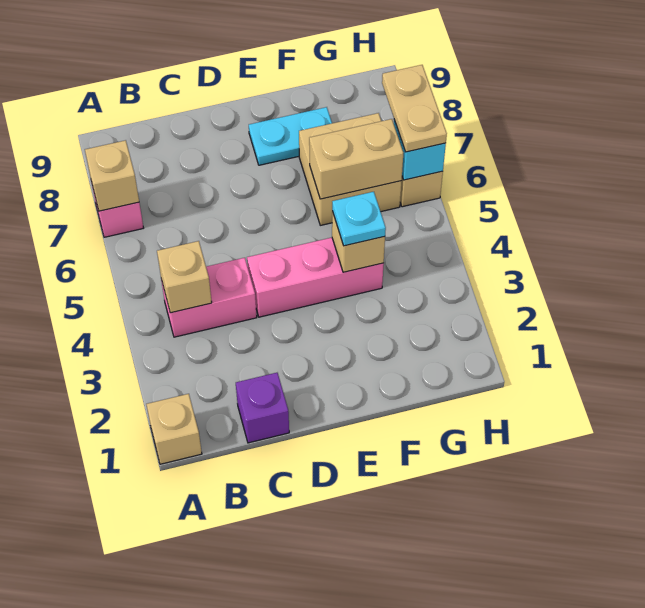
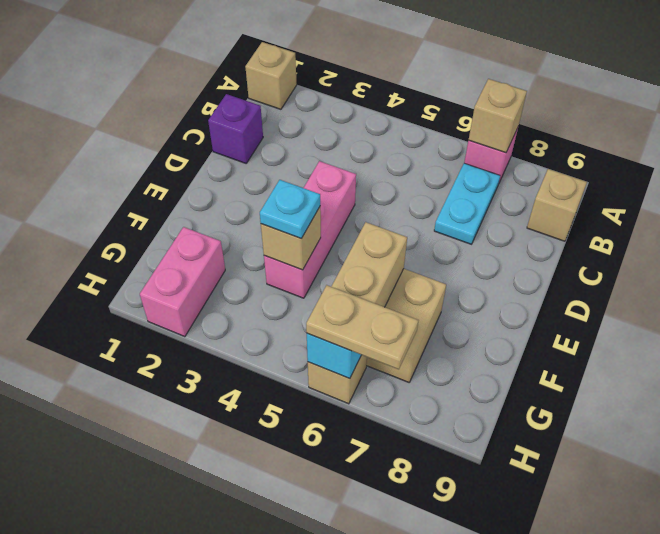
pink brick B4:C4 level 1 -> pink brick G2:H2 level 1
tan brick B4 level 2 -> tan brick B9 level 1
cyan plate E8:F8 level 1 -> cyan plate B7:C7 level 1

